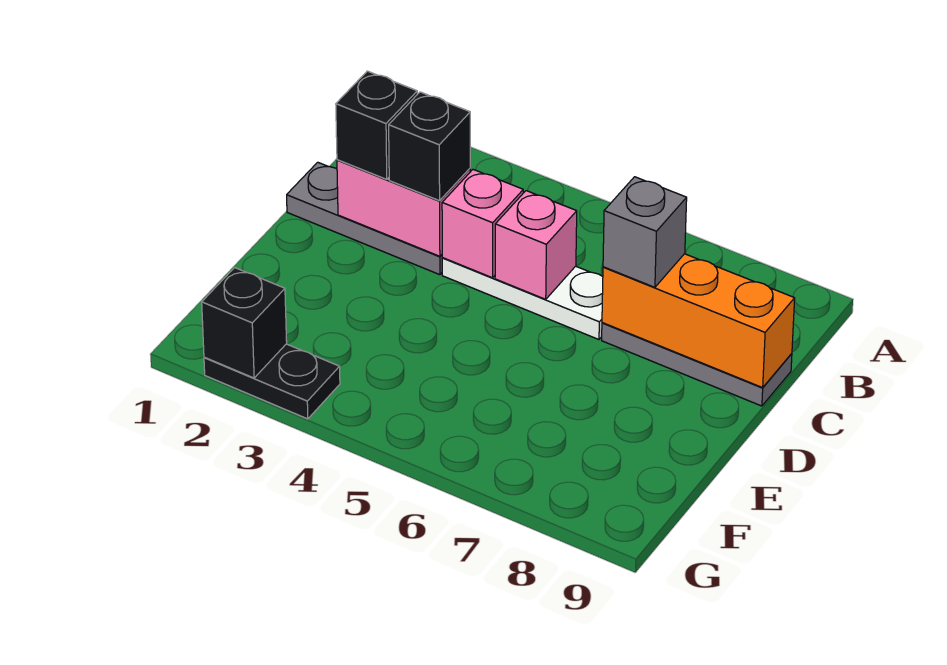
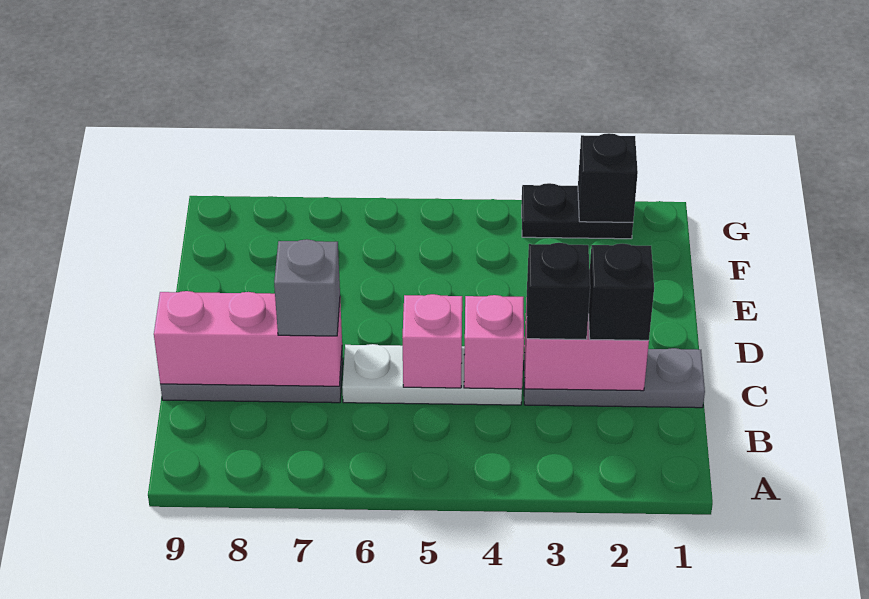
orange brick C7:C9 level 2 -> pink brick C7:C9 level 2

